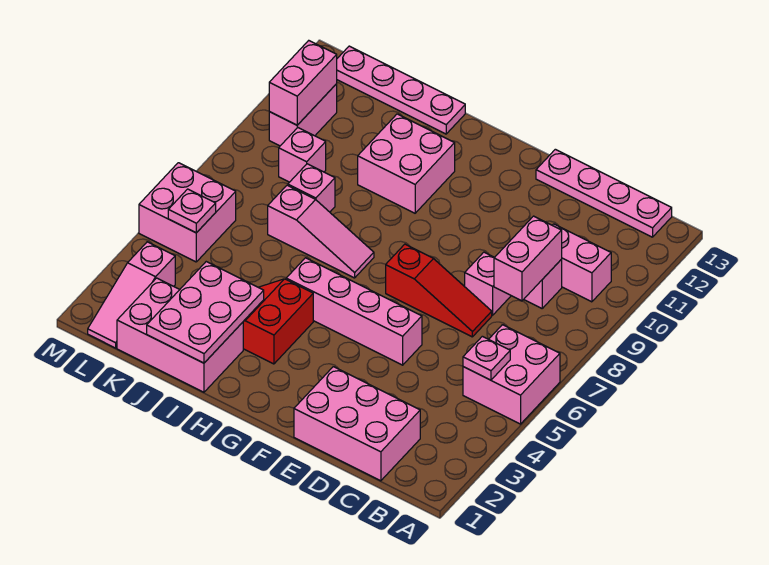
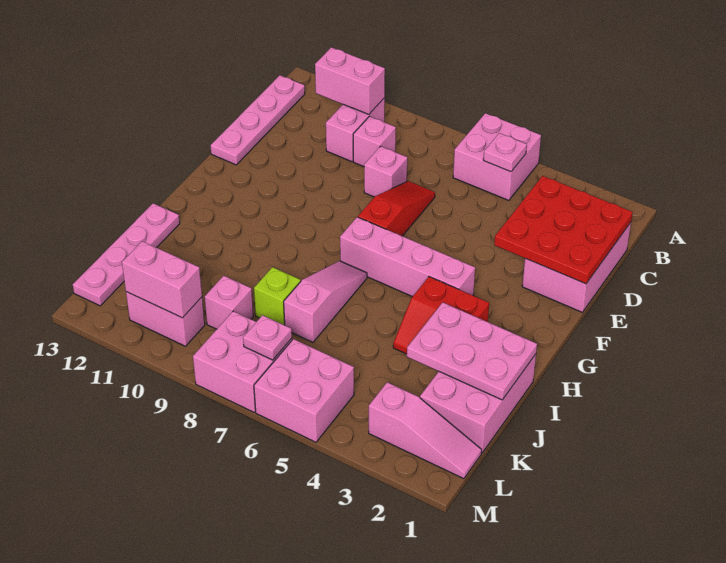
none -> red plate C1:E3 level 2
pink brick C8:C9 level 2 -> pink brick B10:B11 level 2
pink brick E5:H5 level 1 -> pink brick G4:G7 level 1
pink brick H10:I11 level 1 -> pink brick L7:M8 level 1
pink brick J8 level 1 -> lime brick J8 level 1
pink plate L5 level 2 -> pink plate L7 level 2

